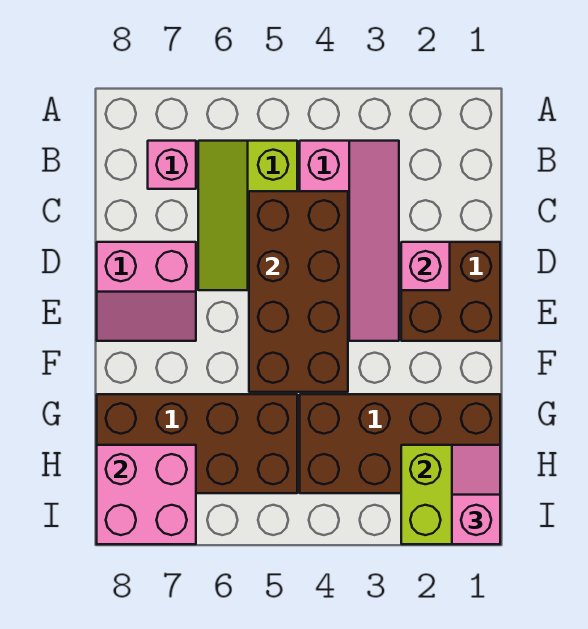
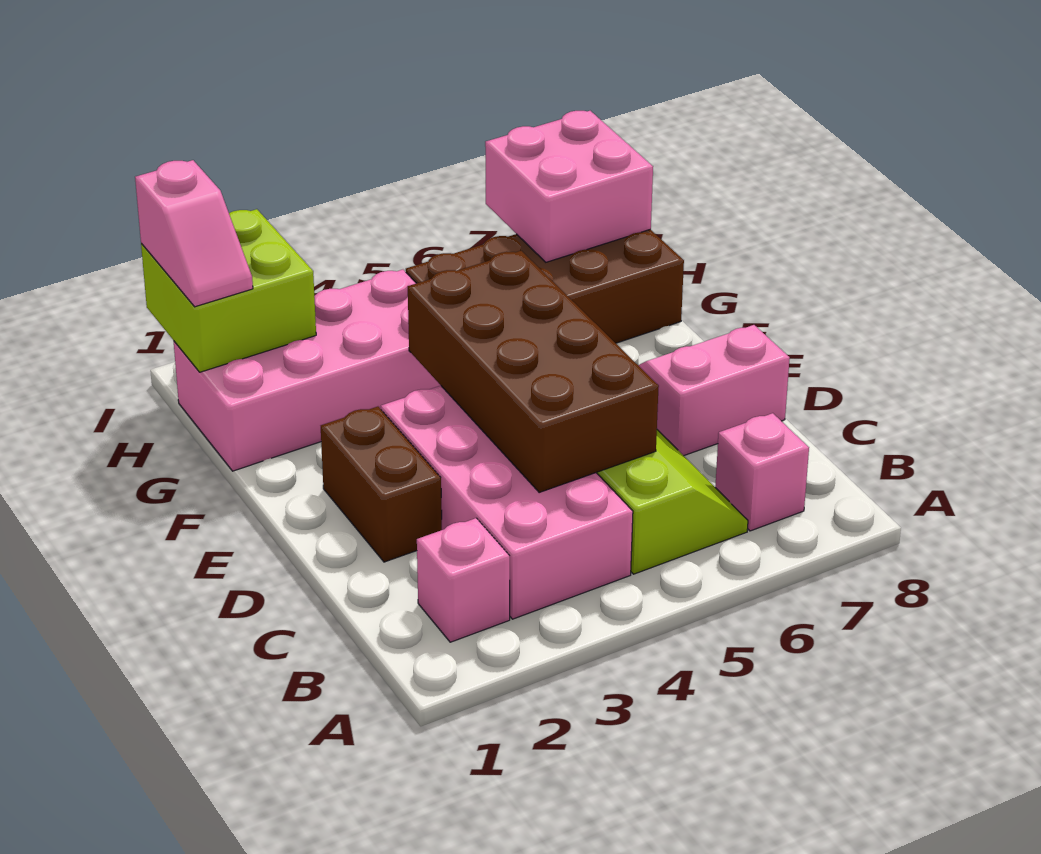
pink slope B3:E4 level 1 top 4 -> pink brick B3:E4 level 1
brown brick D1:E2 level 1 -> brown brick D2:E2 level 1
pink brick D2 level 2 -> pink brick B2 level 1
brown brick G1:H4 level 1 -> pink brick G1:H4 level 1

